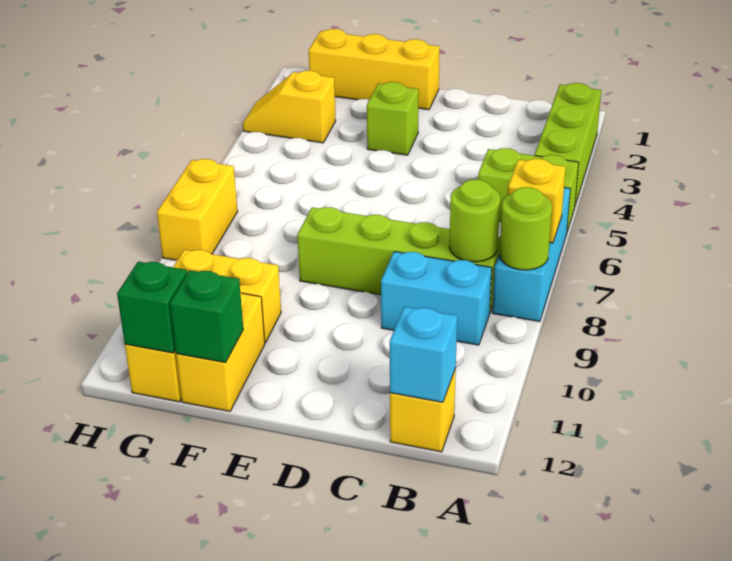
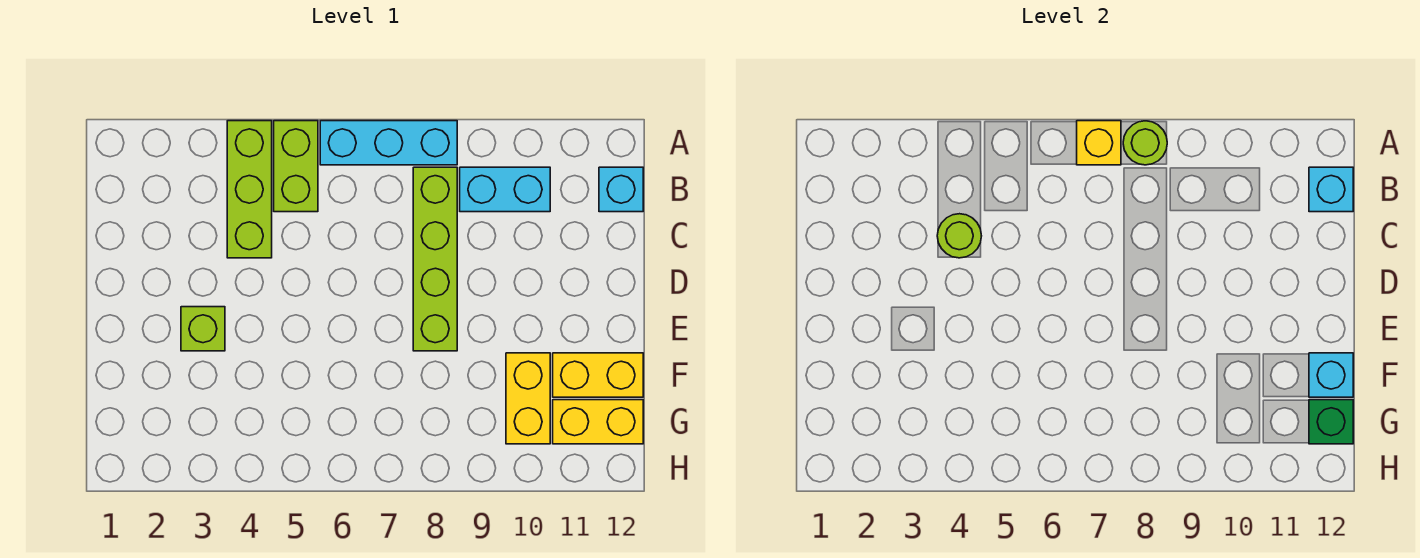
lime brick A2:A4 level 1 -> lime brick A4:C4 level 1
lime round brick B8 level 2 -> lime round brick C4 level 2
cyan brick B9:C9 level 1 -> cyan brick B9:B10 level 1
yellow brick B12 level 1 -> cyan brick B12 level 1
yellow brick E1:G1 level 1 -> none
green brick F12 level 2 -> cyan brick F12 level 2
yellow slope G3:H3 level 1 top G -> none
yellow brick H7:H8 level 1 -> none

